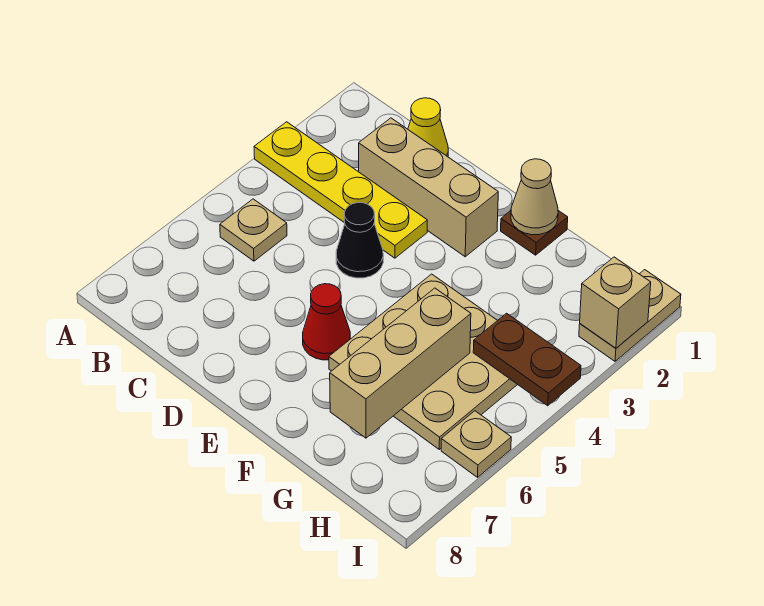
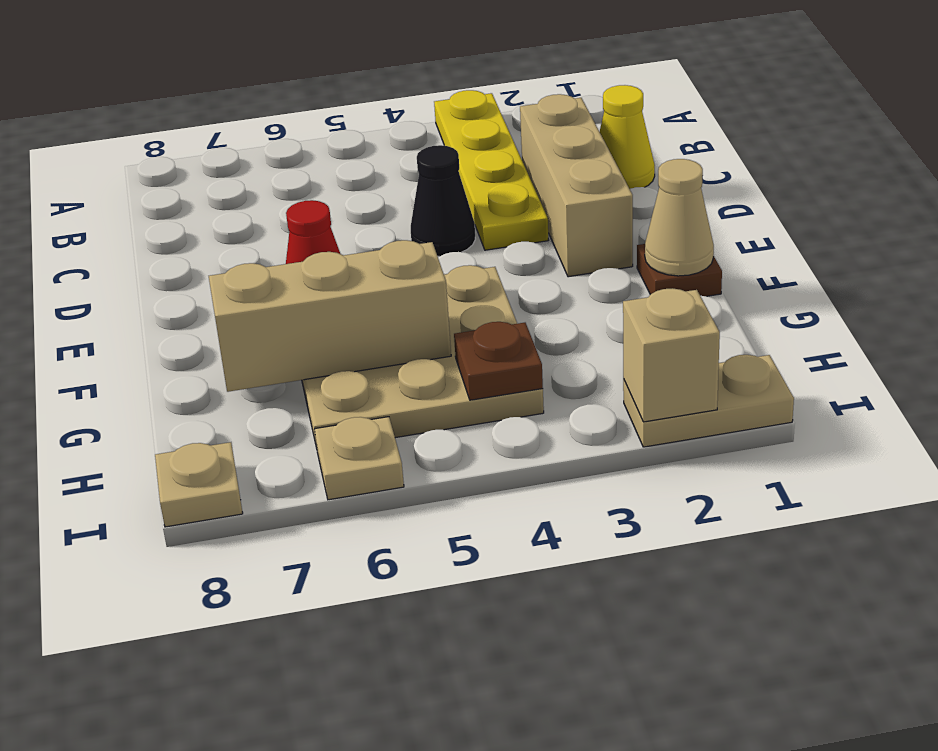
tan plate B5 level 1 -> tan plate I8 level 1
brown plate H4:I4 level 2 -> brown plate H4 level 2

